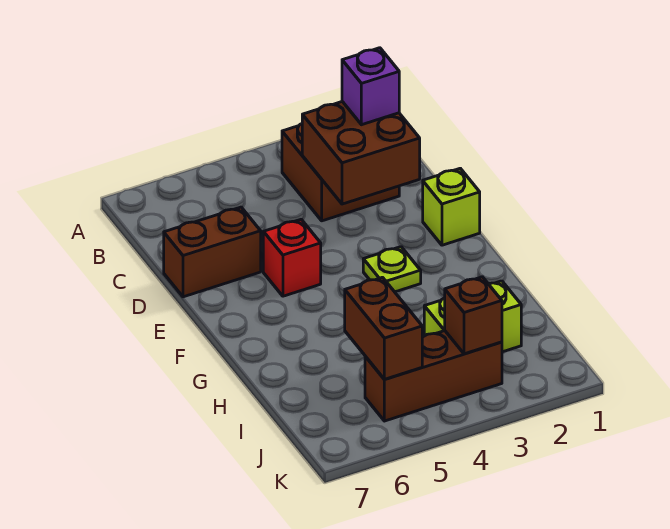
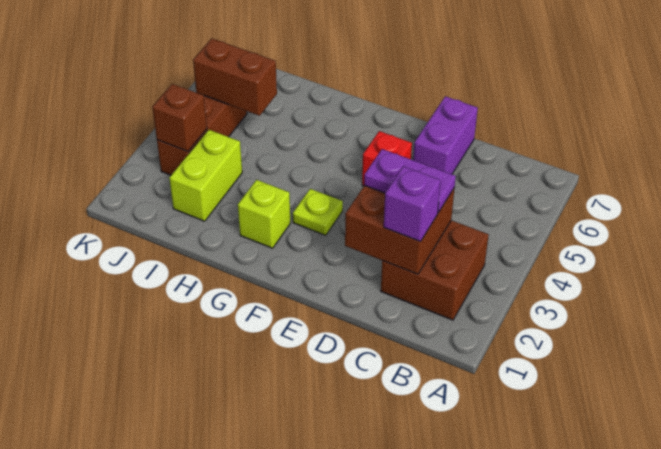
none -> purple plate C3:D3 level 3
brown brick D6:D7 level 1 -> purple brick D6:D7 level 1
lime brick E1 level 1 -> lime brick G2 level 1

